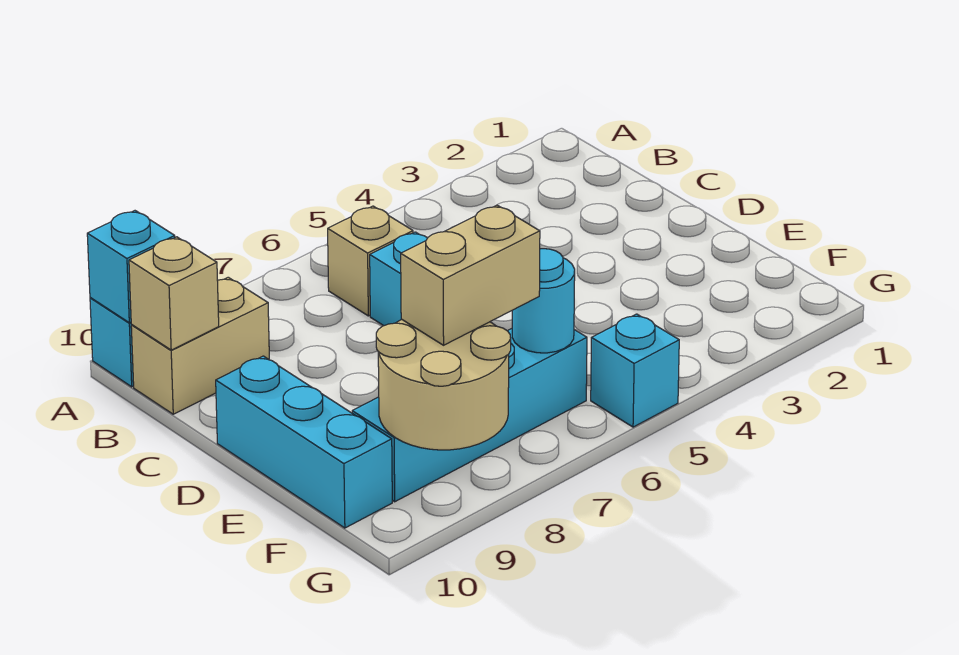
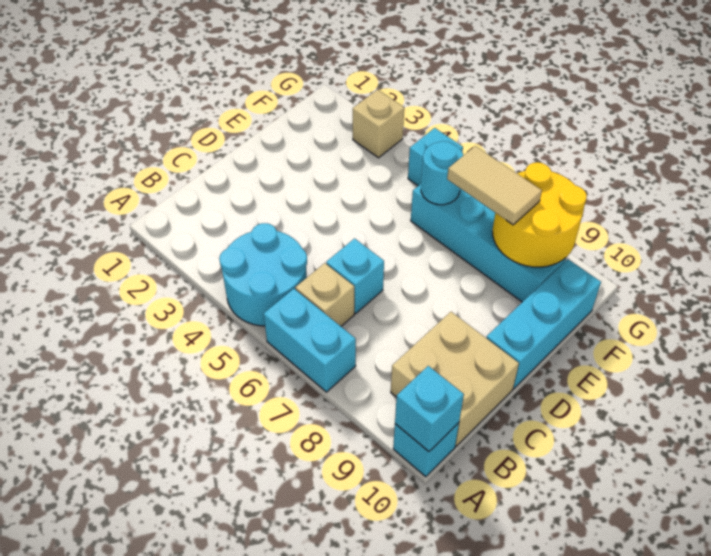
none -> cyan round brick A4:B5 level 1
none -> cyan brick A6:A7 level 1
tan brick B9:B10 level 1 -> tan brick B9:C10 level 1
tan brick B10 level 2 -> tan brick G3 level 1
tan brick F7:F8 level 3 -> tan tile F7:F8 level 3
tan round brick F8:G9 level 2 -> yellow round brick F8:G9 level 2

